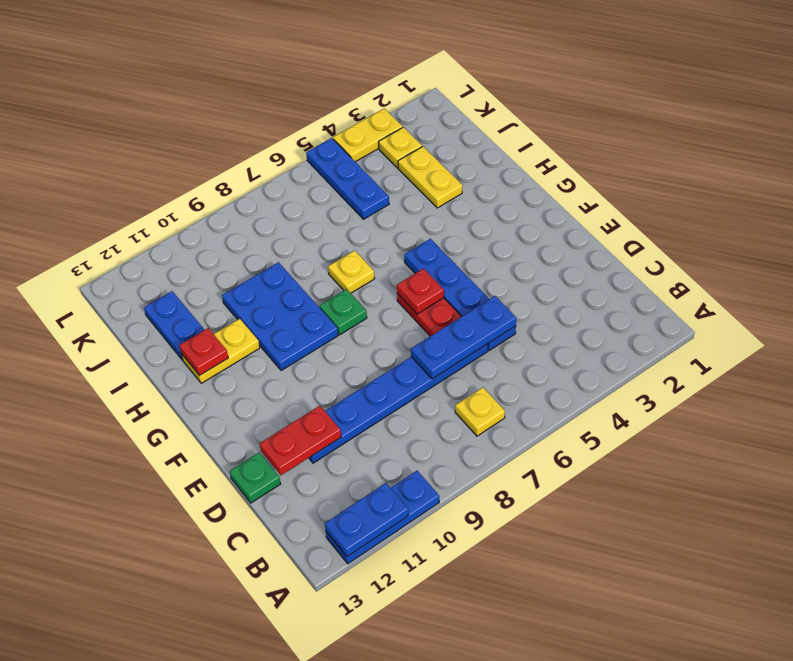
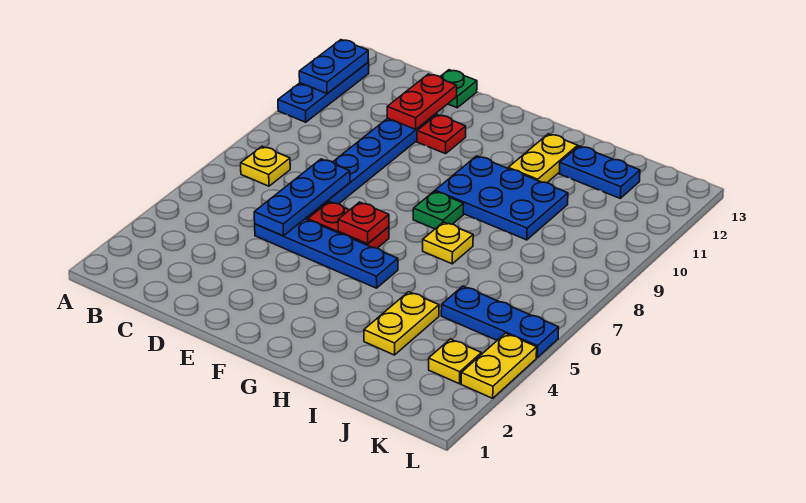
red plate H12 level 2 -> red plate E11 level 1
yellow plate I3:J3 level 1 -> yellow plate I3:I4 level 1

